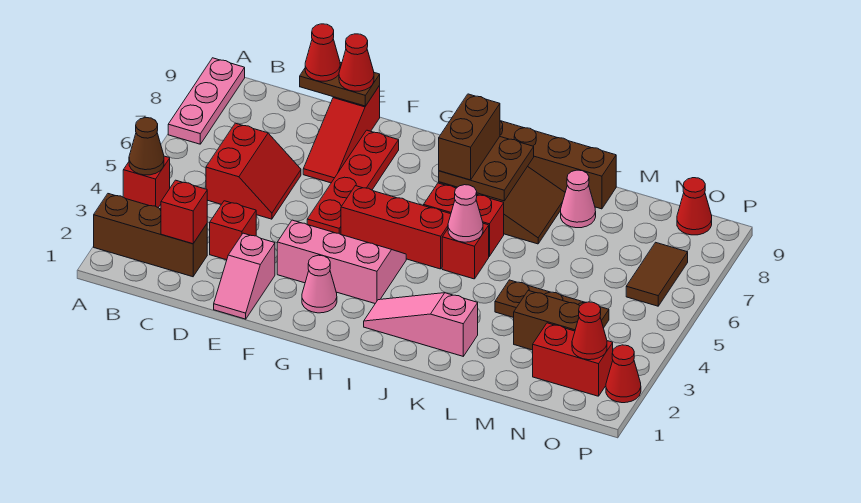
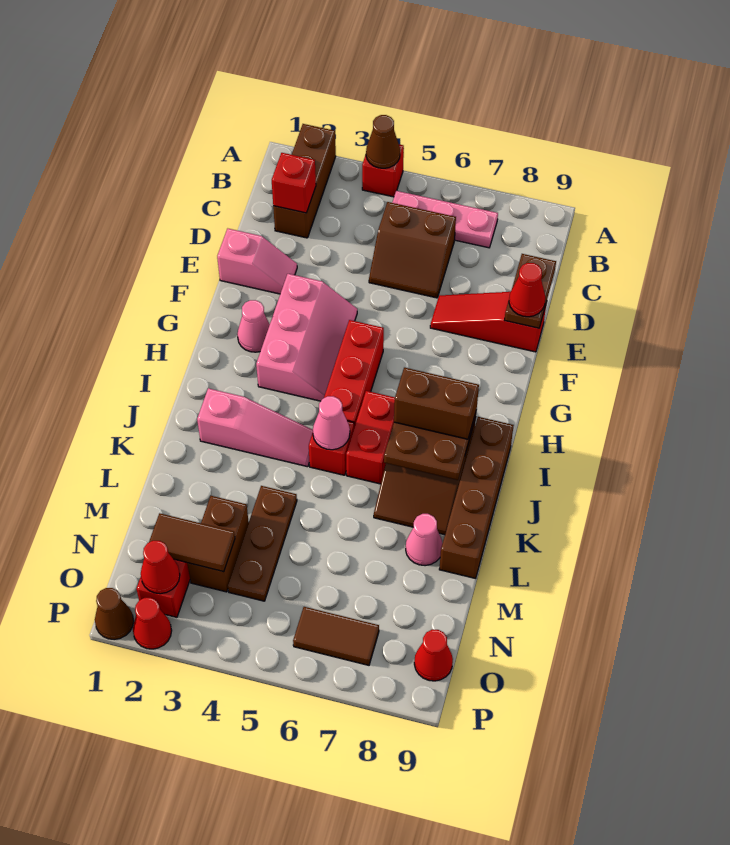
pink plate A7:A9 level 1 -> pink plate B5:B7 level 1
red slope C5:D6 level 1 top C -> brown slope C5:D6 level 1 top C
red brick D3 level 1 -> none
red cone D9 level 3 -> none
pink slope E1:E2 level 1 top 2 -> pink slope E1:E2 level 1 top 1
red plate F5:F8 level 1 -> none
pink slope I2:K2 level 1 top K -> pink slope J2:J4 level 1 top 2
none -> brown tile N2:N3 level 2
none -> brown cone P1 level 1

